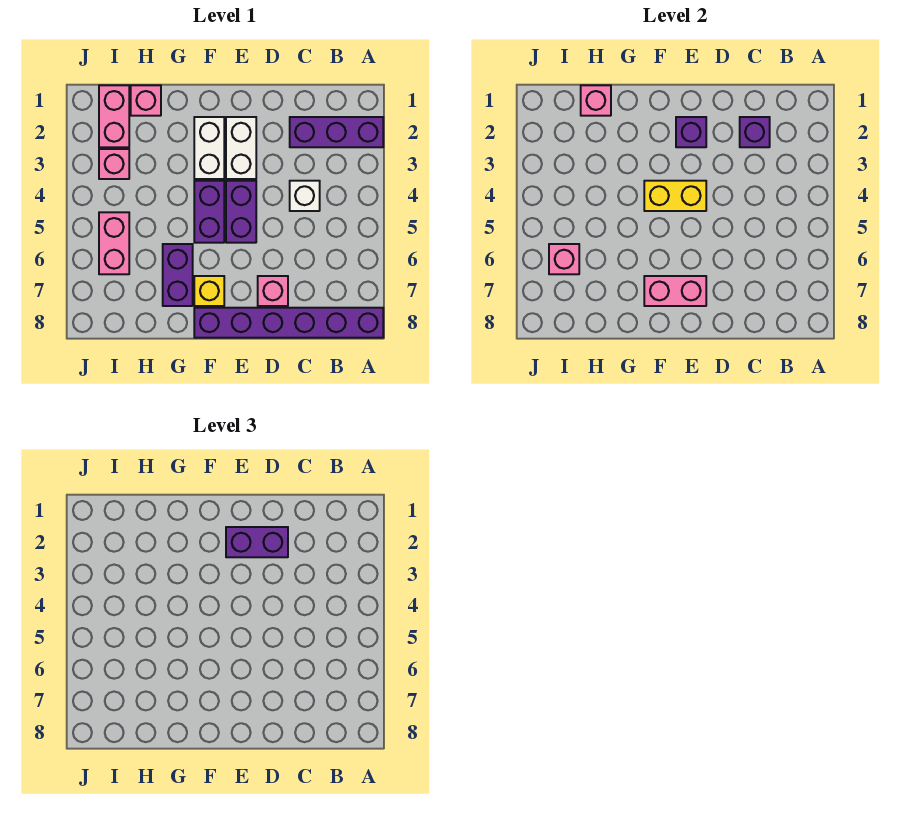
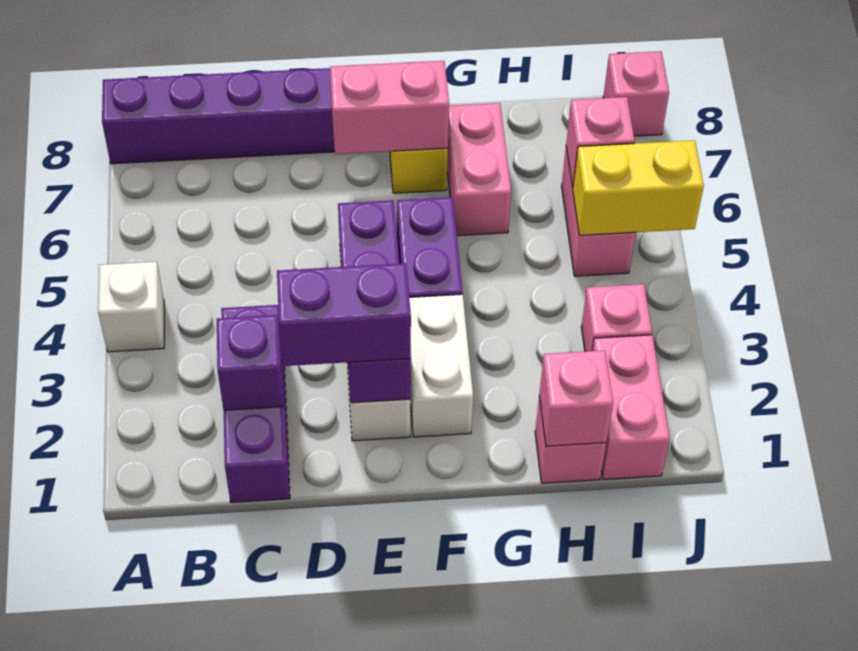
purple brick A2:C2 level 1 -> purple brick C1:C3 level 1
white brick C4 level 1 -> white brick A4 level 1
pink brick D7 level 1 -> pink brick J8 level 1
yellow brick E4:F4 level 2 -> yellow brick I5:J5 level 2
purple brick G6:G7 level 1 -> pink brick G6:G7 level 1

